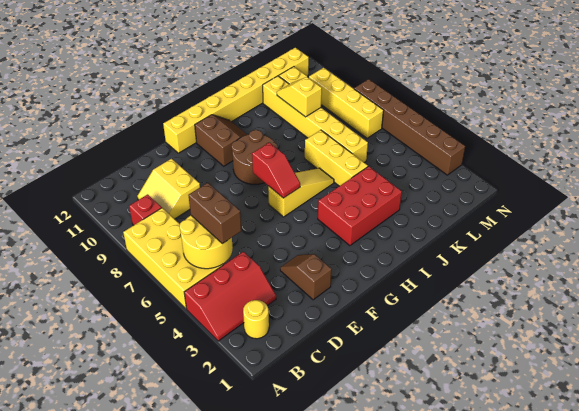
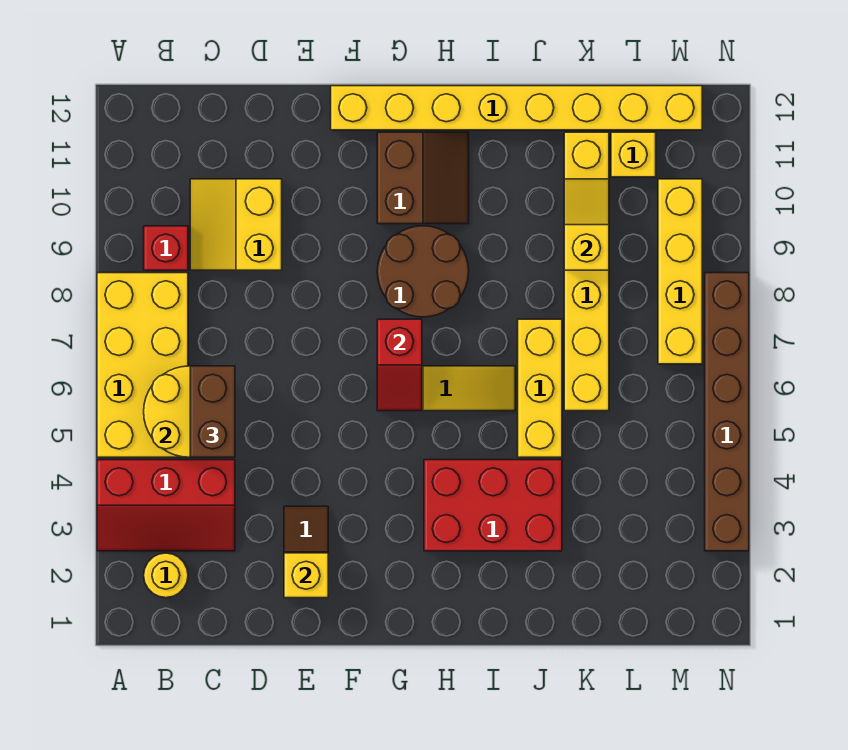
none -> yellow brick E2 level 2

